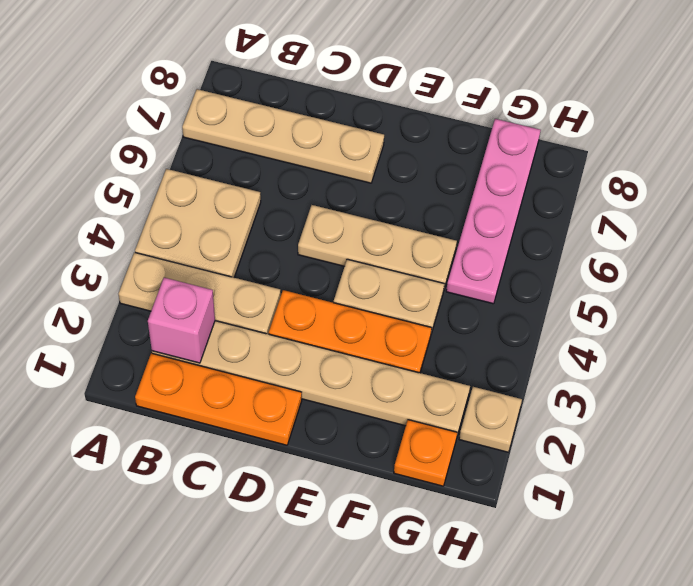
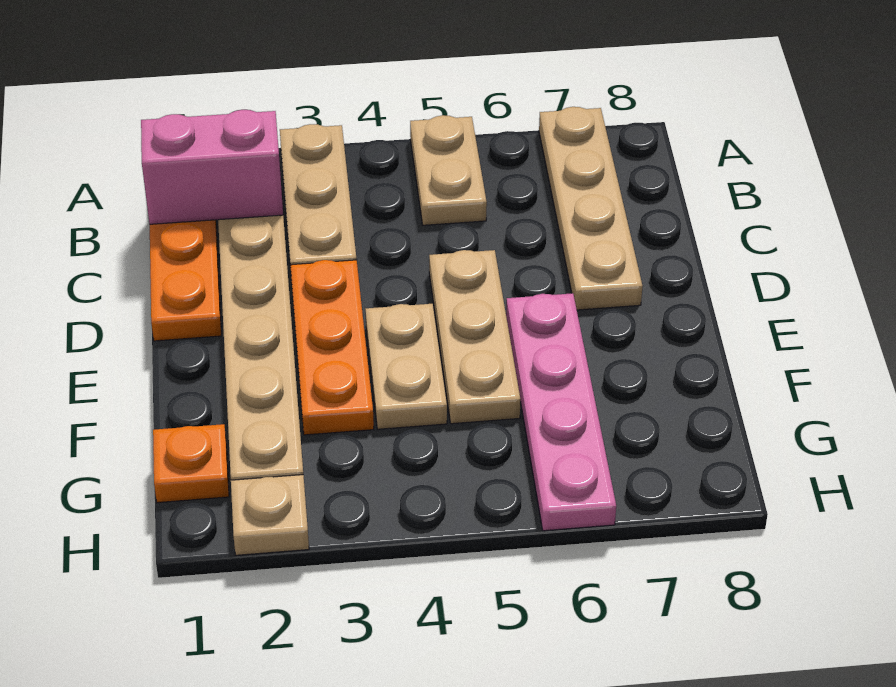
tan plate A4:B5 level 1 -> tan plate A5:B5 level 1
pink brick B2 level 2 -> pink brick B1:B2 level 2
pink plate G5:G8 level 1 -> pink plate E6:H6 level 1

